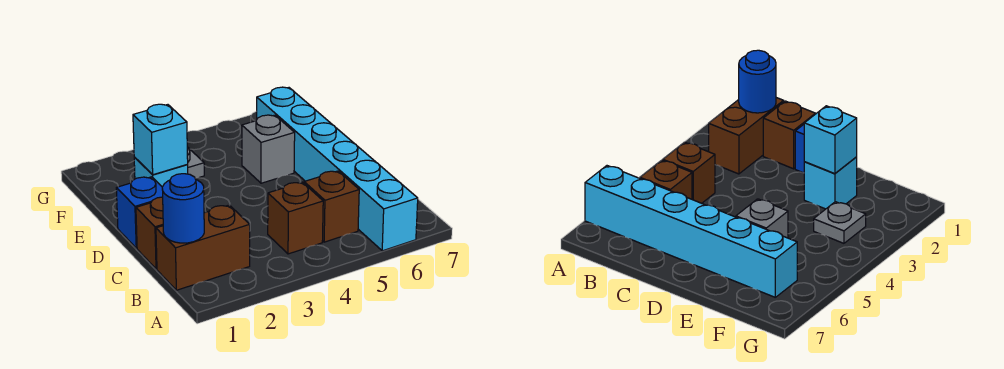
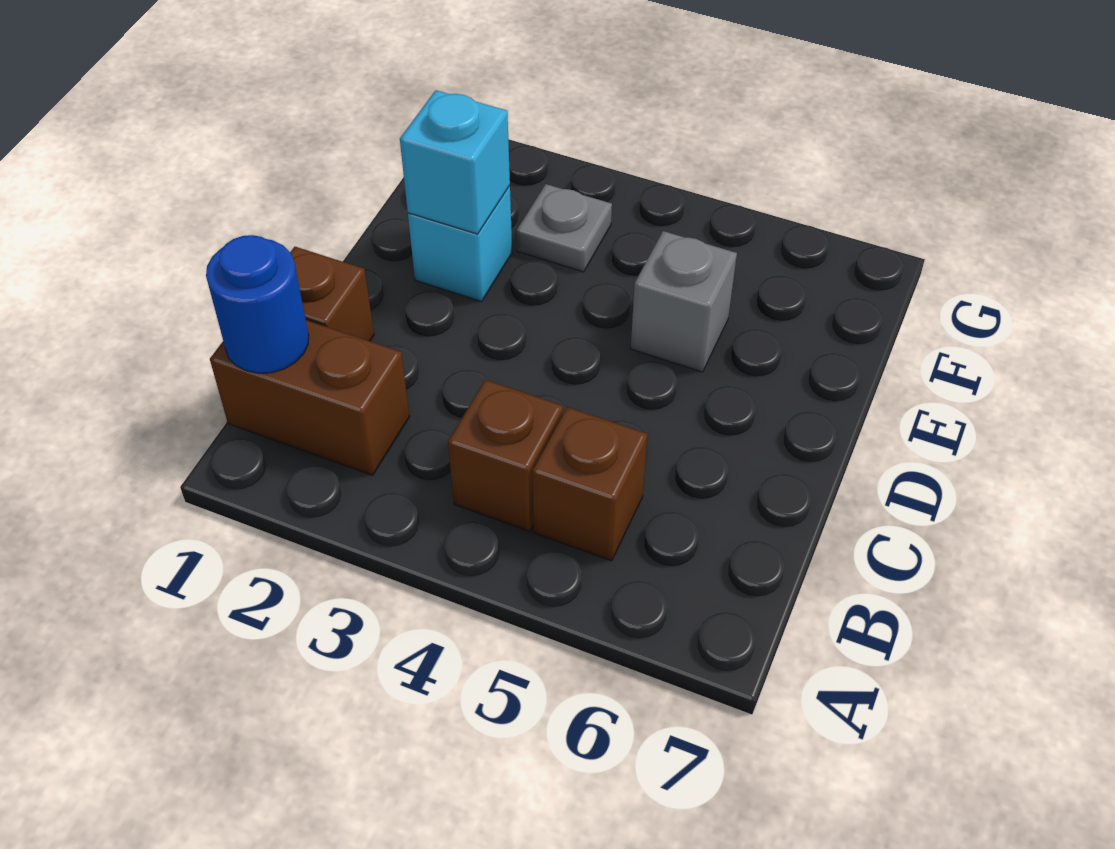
cyan brick A6:F6 level 1 -> none
blue brick D1 level 1 -> none

